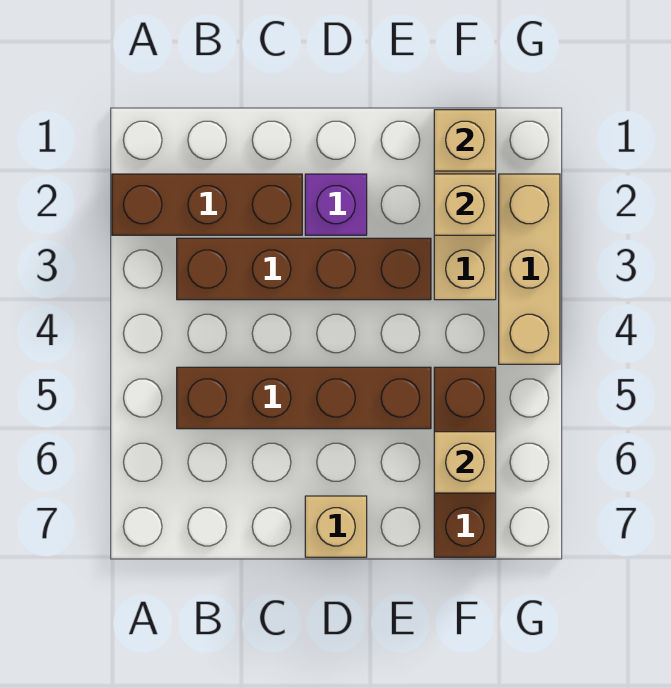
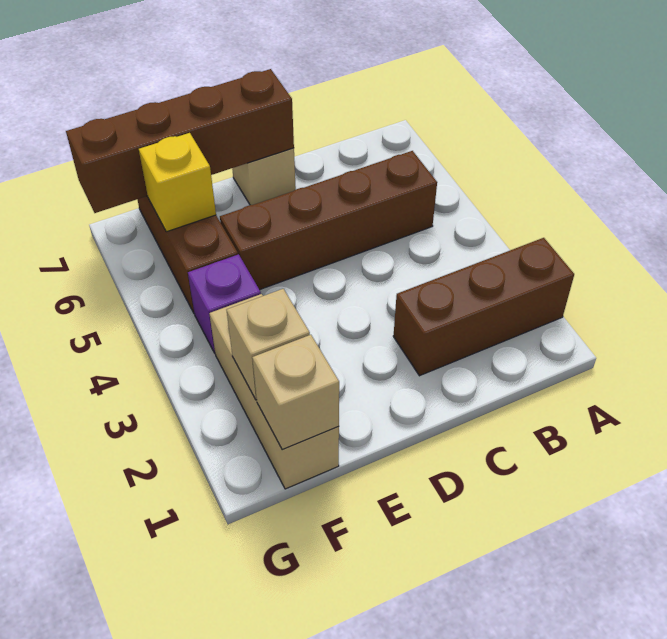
brown brick B3:E3 level 1 -> brown brick D7:G7 level 2
purple brick D2 level 1 -> purple brick F4 level 1
tan brick F6 level 2 -> yellow brick F6 level 2
tan brick G2:G4 level 1 -> none

